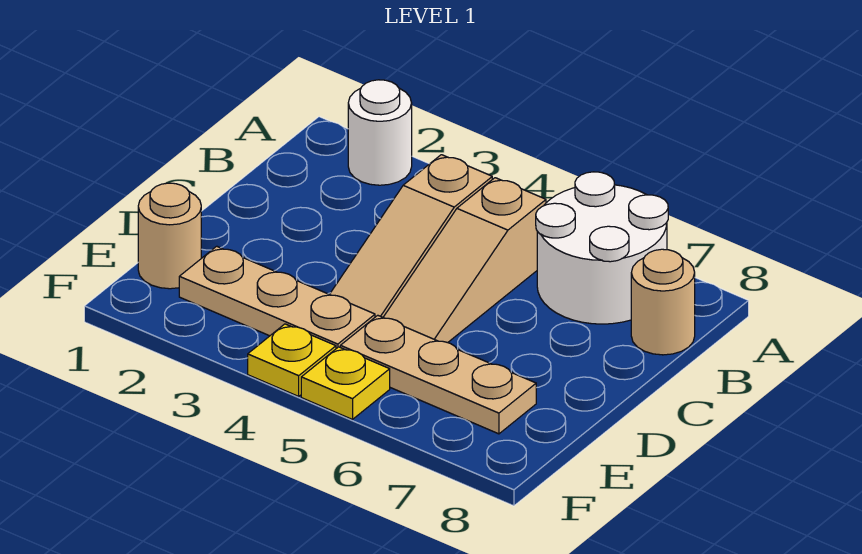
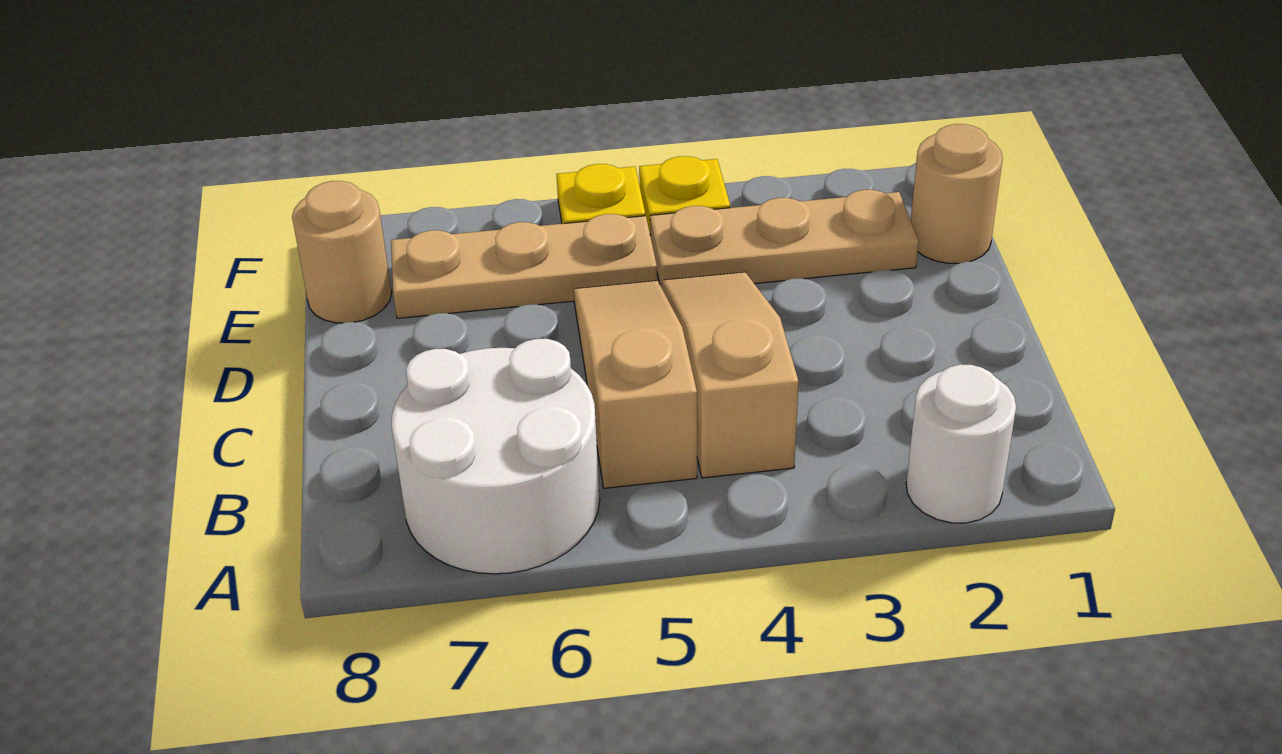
tan round brick B8 level 1 -> tan round brick E8 level 1

